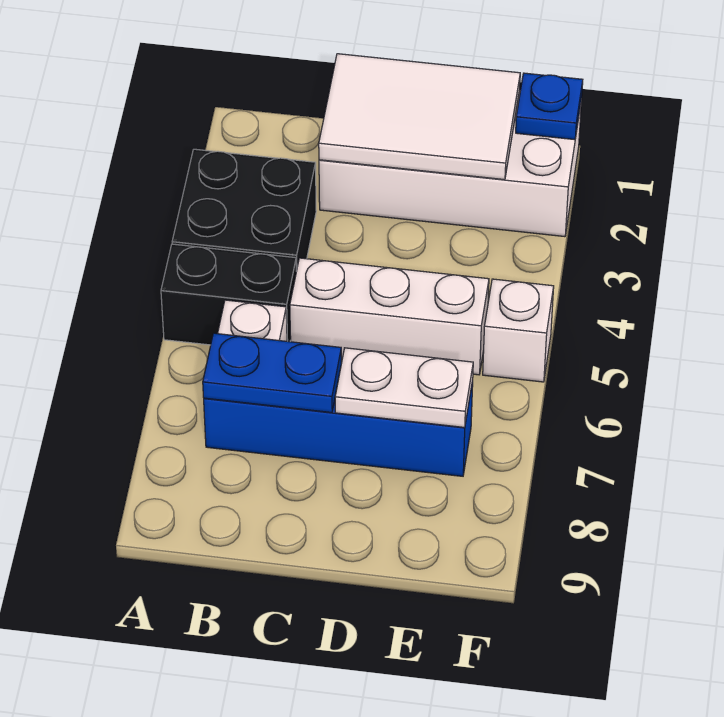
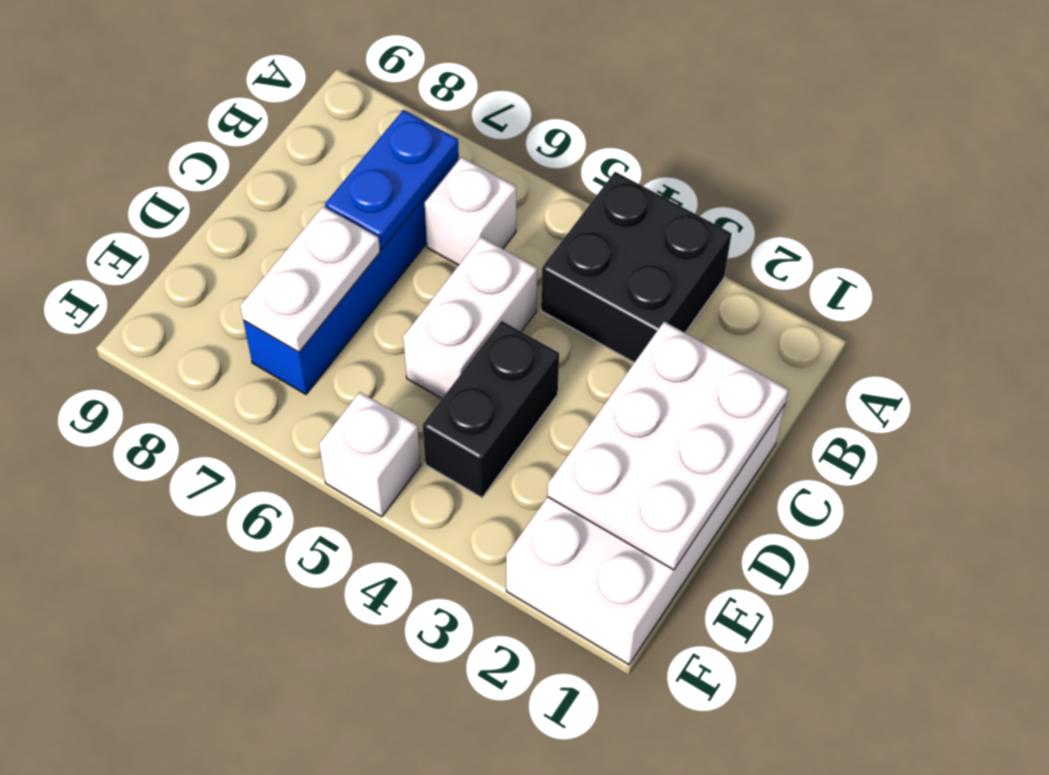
black brick A5:B5 level 1 -> black brick D4:E4 level 1
white tile C1:E2 level 2 -> white plate C1:E2 level 2
white brick C5:E5 level 1 -> white brick C5:D5 level 1
blue plate F1 level 2 -> none

